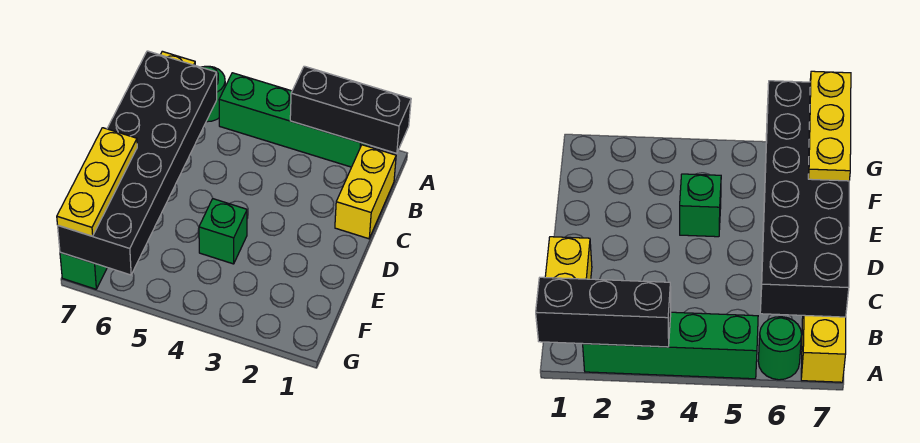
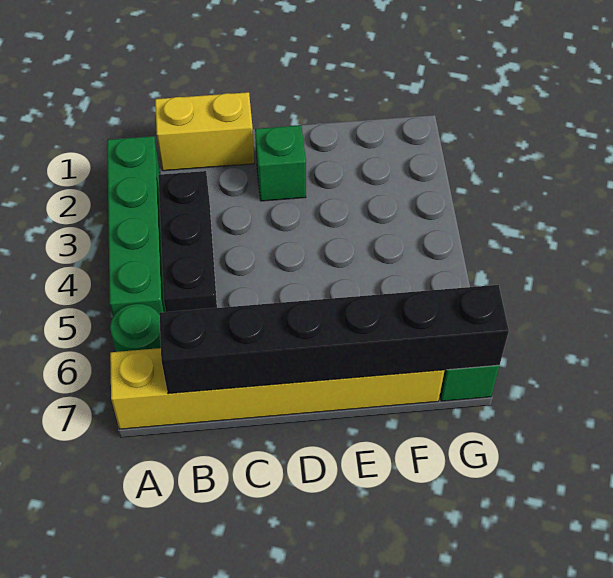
black brick A1:A3 level 2 -> black brick B3:B5 level 1
black brick B6:G7 level 2 -> black brick B7:G7 level 2
green brick E4 level 1 -> green brick D2 level 1
yellow plate E7:G7 level 3 -> none

